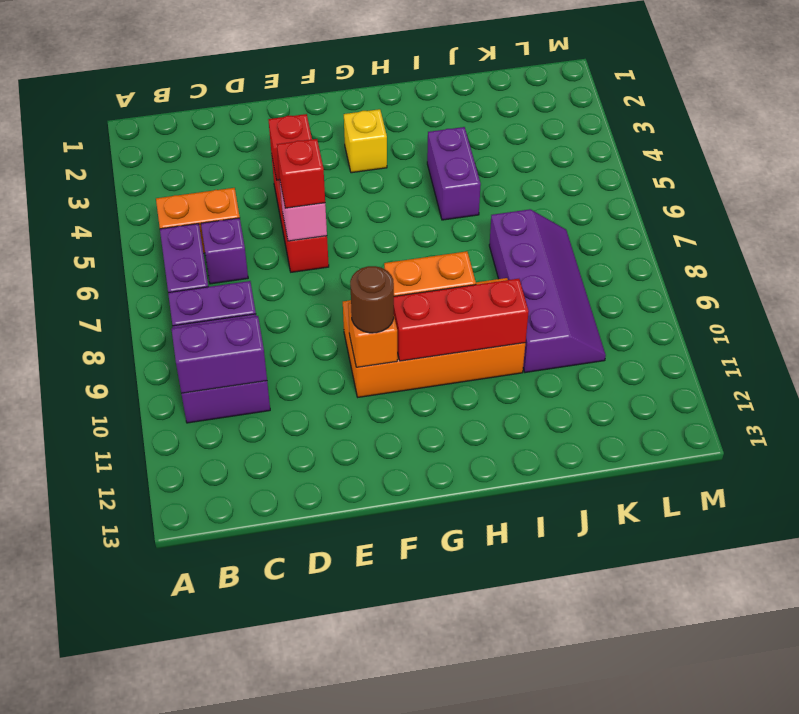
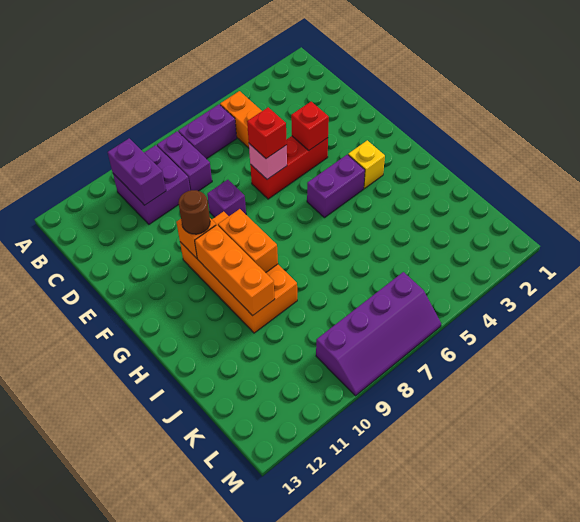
purple brick C6 level 1 -> purple brick E8 level 1
red brick G10:I10 level 2 -> orange brick G10:I10 level 2
purple brick I4:I5 level 1 -> purple brick G4:G5 level 1
purple slope J7:K10 level 1 top J -> purple slope L6:M9 level 1 top L

